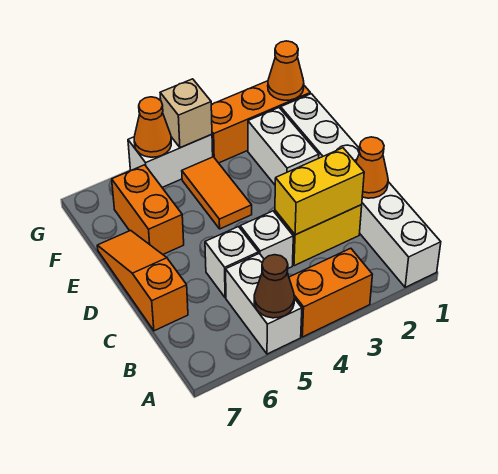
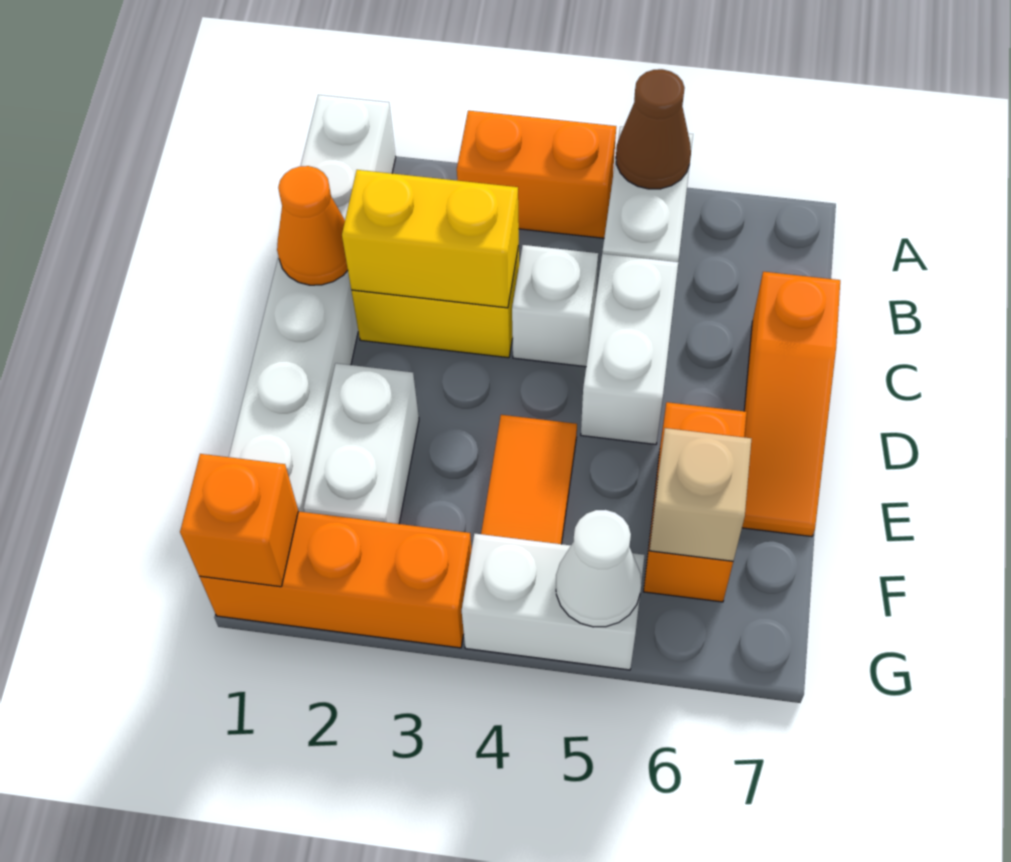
white brick C5 level 1 -> white brick C5:D5 level 1
orange cone G1 level 2 -> orange brick G1 level 2
tan brick G4 level 2 -> tan brick F6 level 2
orange cone G5 level 2 -> white cone G5 level 2

